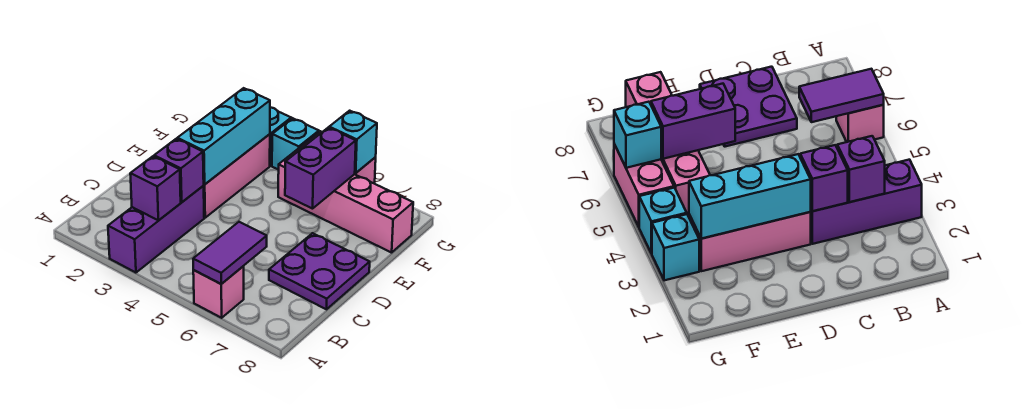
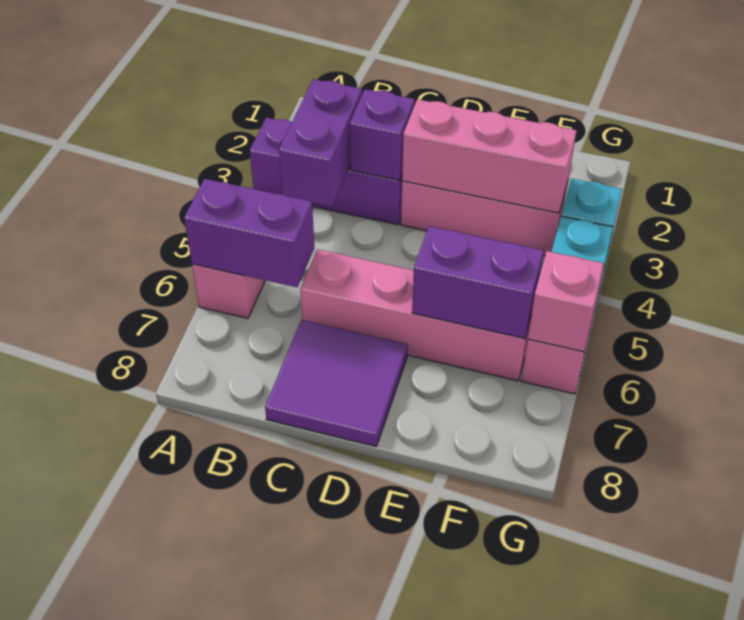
purple tile A6:B6 level 2 -> purple brick A6:B6 level 2
purple brick B3 level 2 -> purple brick B3:B4 level 2
purple plate C7:D8 level 1 -> purple tile C7:D8 level 1
cyan brick D3:F3 level 2 -> pink brick D3:F3 level 2
pink brick F5:F8 level 1 -> pink brick C6:F6 level 1
cyan brick G6 level 2 -> pink brick G6 level 2

